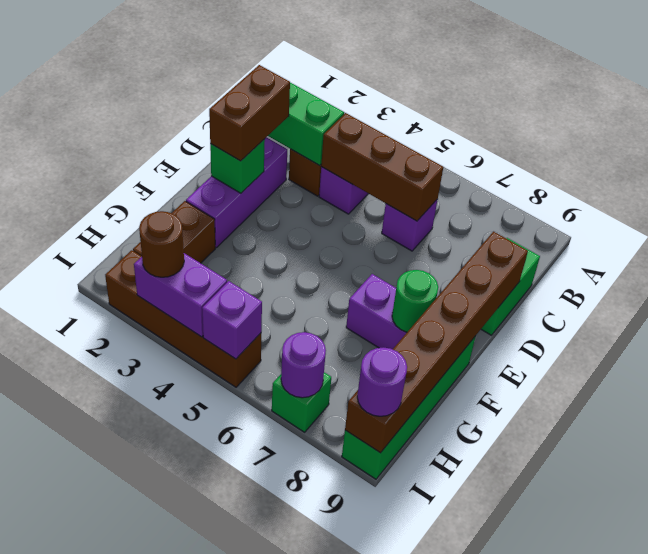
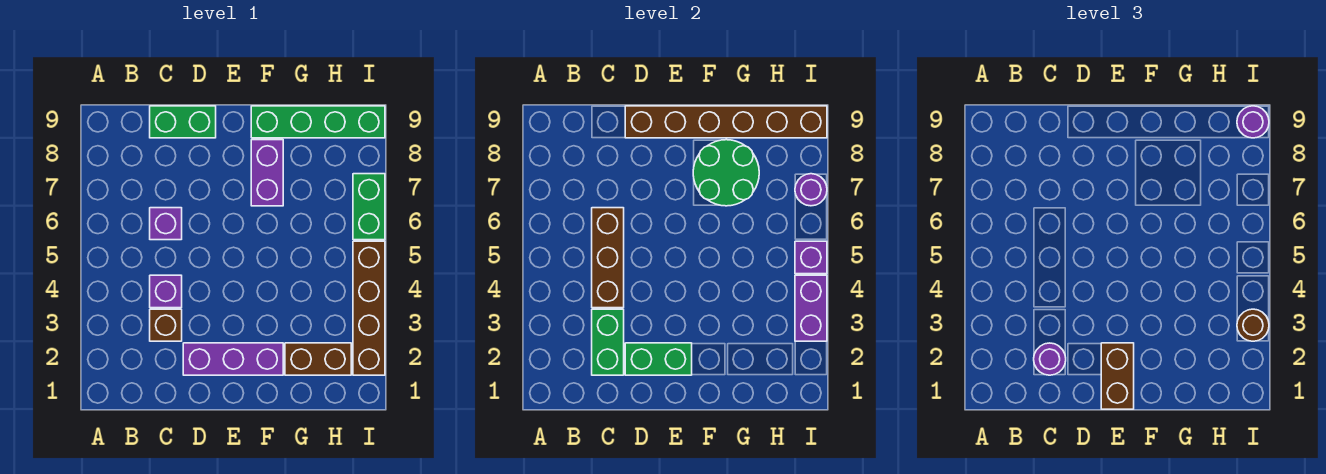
none -> purple round brick C2 level 3
brown brick D2:E2 level 3 -> brown brick E1:E2 level 3
green brick E2 level 2 -> green brick D2:E2 level 2
green round brick F8 level 2 -> green round brick F7:G8 level 2
green brick I7 level 1 -> green brick I6:I7 level 1

